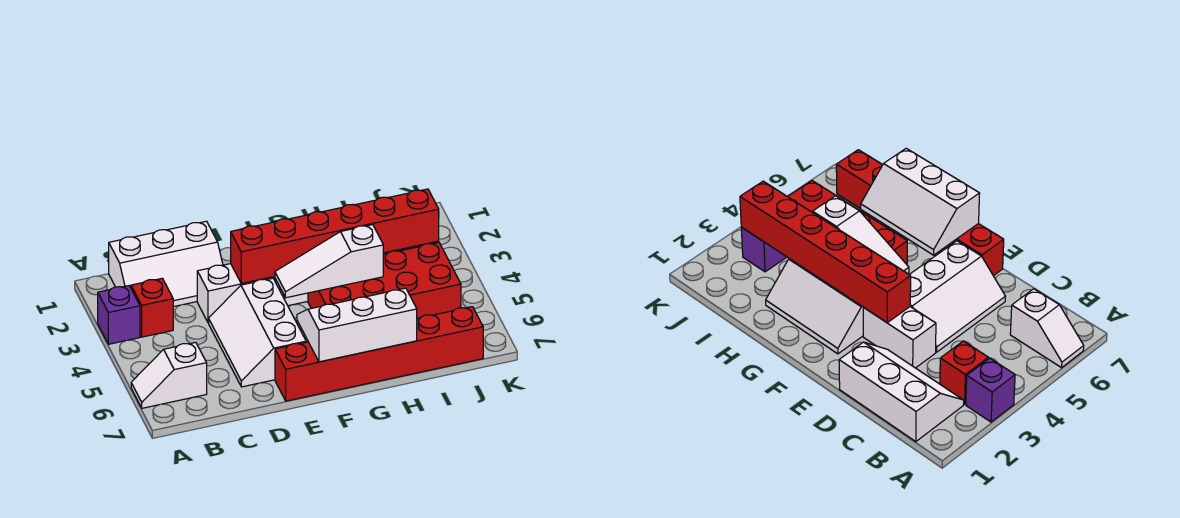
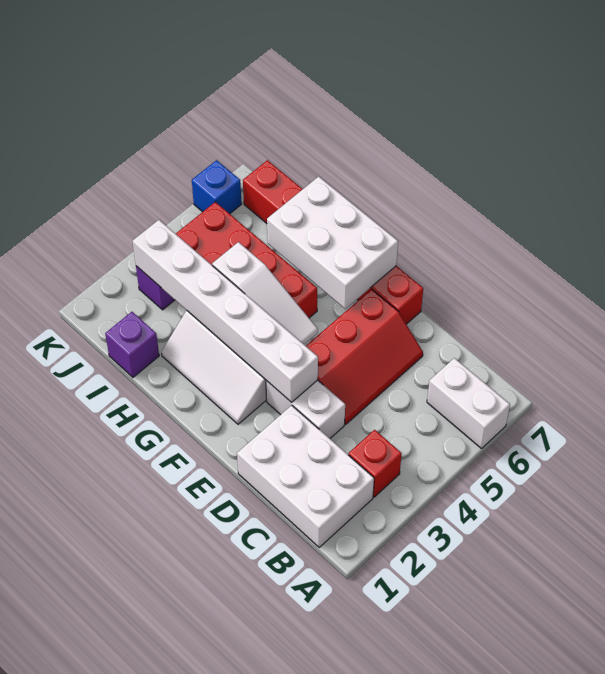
purple brick A3 level 1 -> purple brick I1 level 1
white slope A6:B6 level 1 top B -> white brick A6:B6 level 1
white slope B1:D2 level 1 top 1 -> white brick B1:D2 level 1
white slope D4:E6 level 1 top E -> red slope D4:E6 level 1 top E
red brick E3:J3 level 2 -> white brick E3:J3 level 2
white slope F6:H7 level 2 top 7 -> white brick F6:H7 level 2
none -> blue brick K6 level 1

